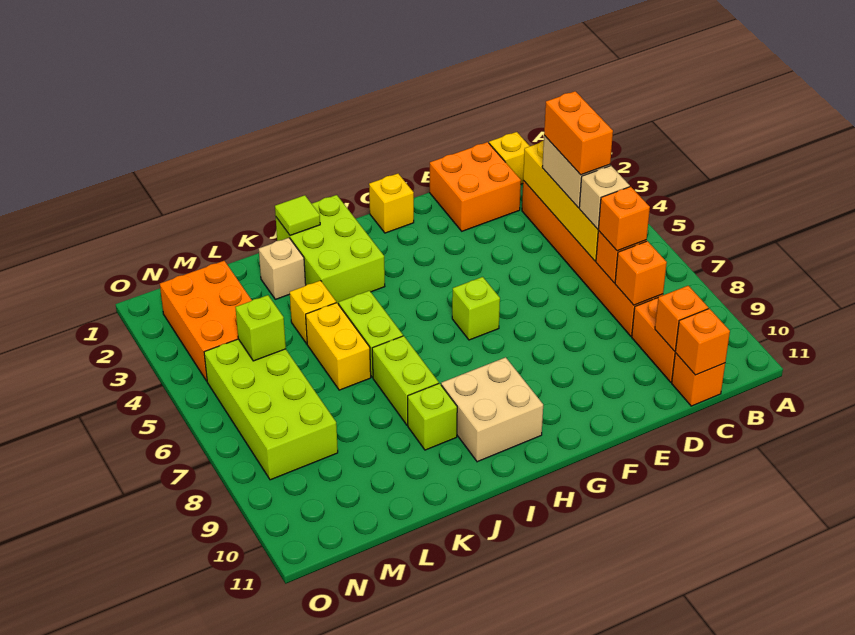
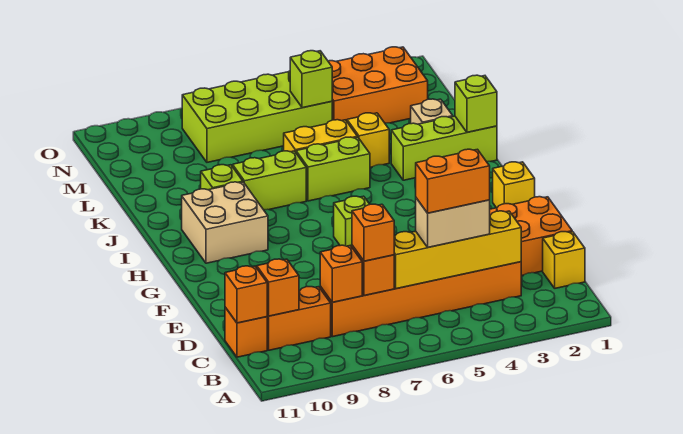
tan brick C6 level 3 -> none
lime brick I1:J3 level 1 -> lime brick J1:J3 level 1
lime tile J1 level 2 -> lime brick J1 level 2

